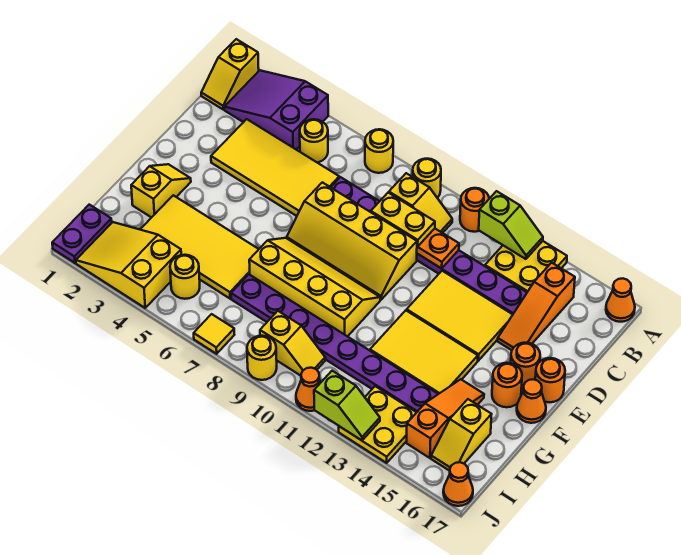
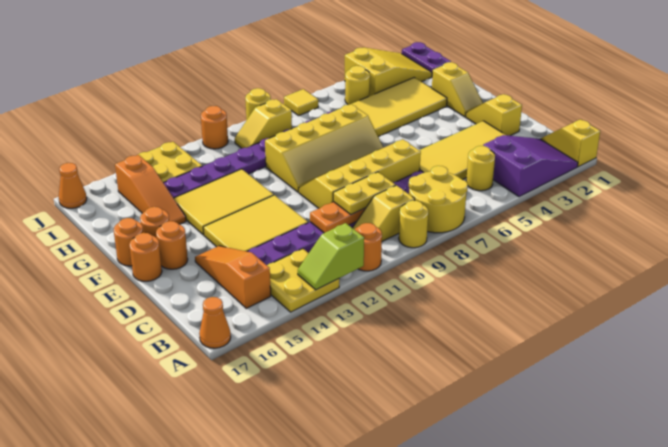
yellow round brick A7 level 1 -> yellow round brick A7:B8 level 1
orange cone F17 level 1 -> orange round brick F17 level 1
yellow slope H16:I16 level 1 top H -> yellow slope D2:E2 level 1 top D
orange cone J11 level 1 -> orange round brick J11 level 1
lime slope J12:J13 level 2 top 12 -> none

